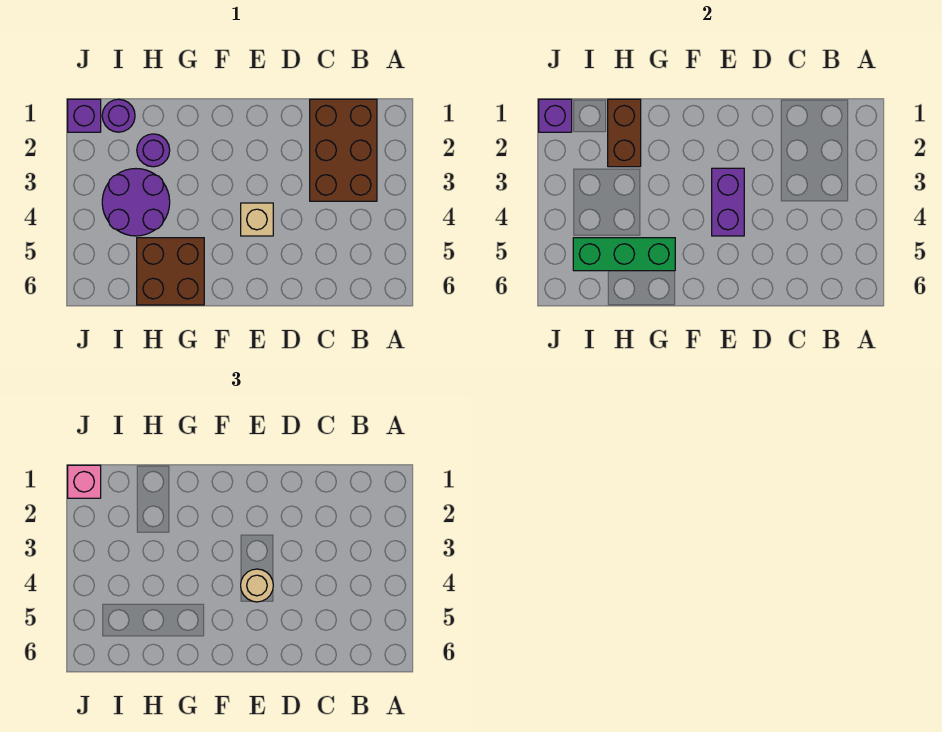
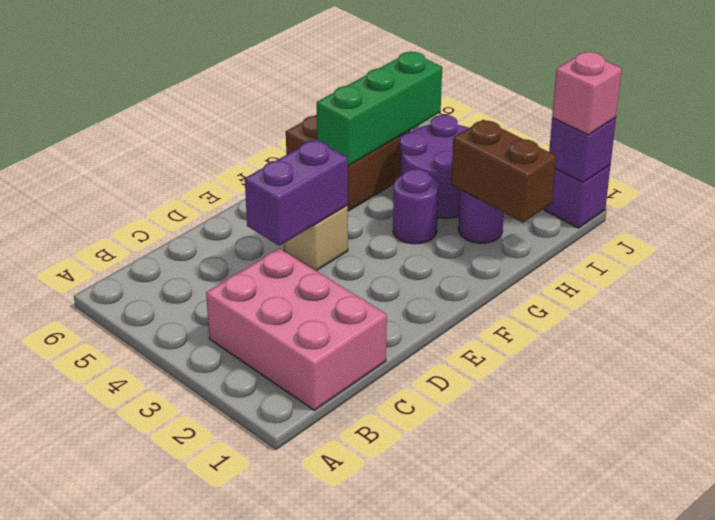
brown brick B1:C3 level 1 -> pink brick B1:C3 level 1
purple brick E3:E4 level 2 -> purple brick D4:E4 level 2
tan round brick E4 level 3 -> none
purple round brick I1 level 1 -> purple round brick G3 level 1

